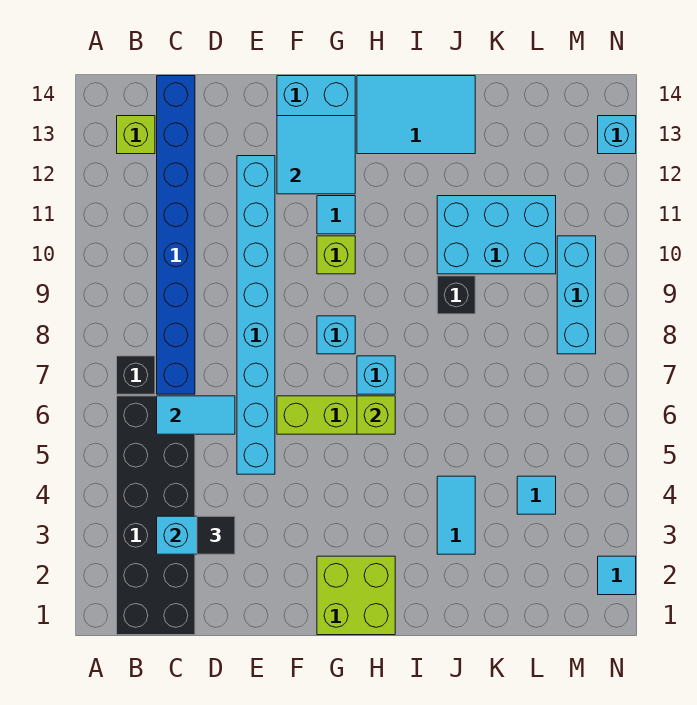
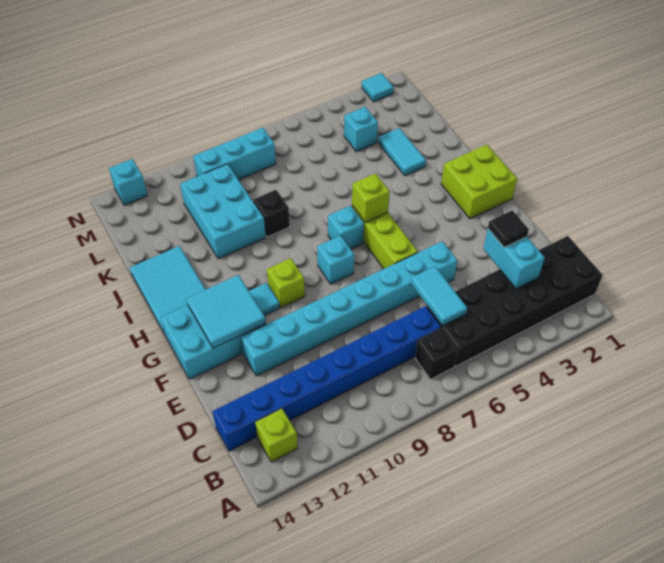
cyan tile J3:J4 level 1 -> cyan tile J3:K3 level 1
cyan tile L4 level 1 -> cyan brick L4 level 1

